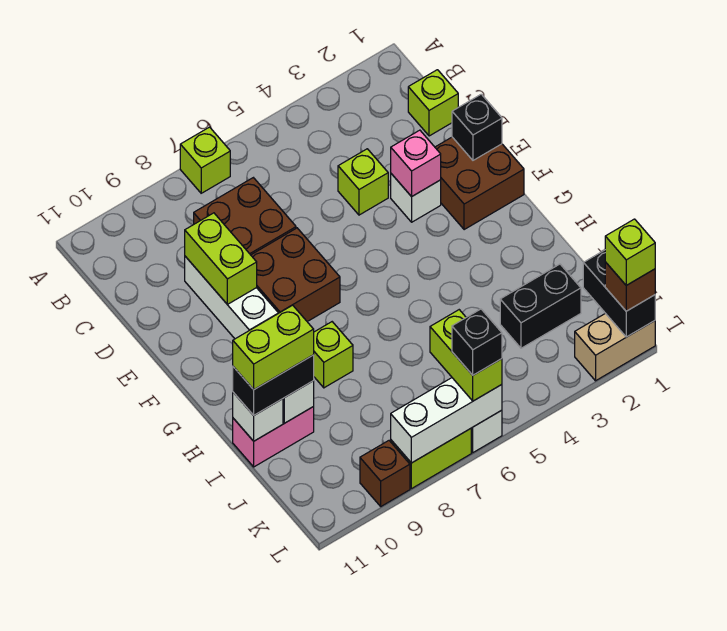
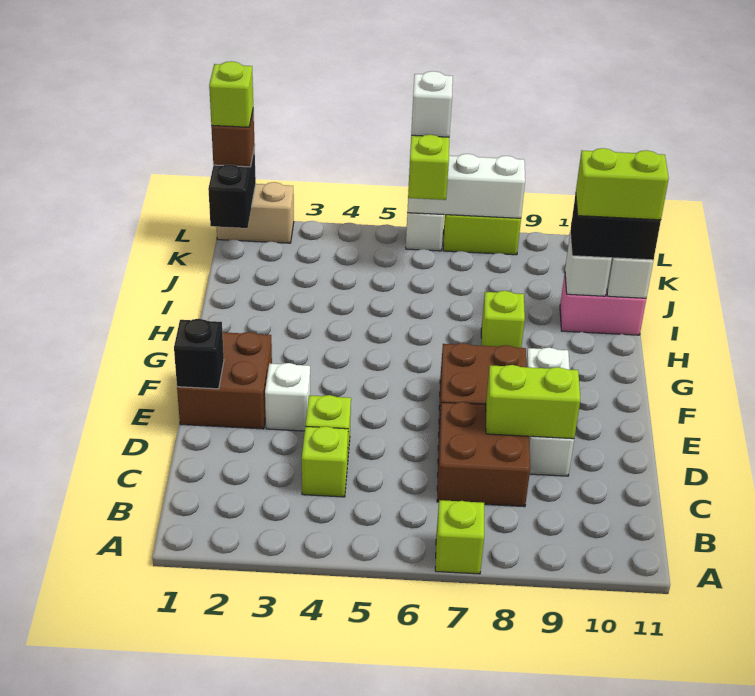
lime brick C1 level 1 -> lime brick C4 level 1
lime brick D9:E9 level 2 -> lime brick D8:D9 level 2
pink brick E3 level 2 -> none
black brick J2:J3 level 1 -> none
black brick L6 level 4 -> white brick L6 level 4
brown brick L9 level 1 -> none

